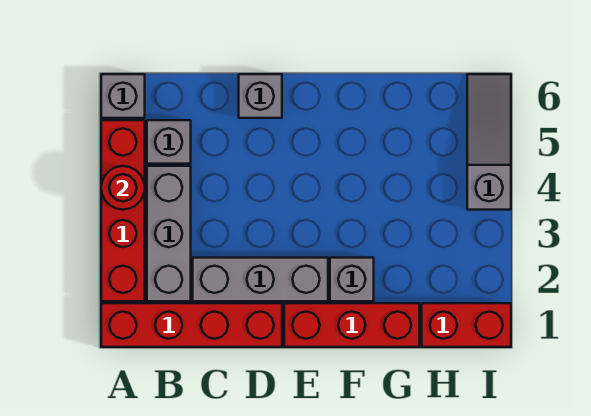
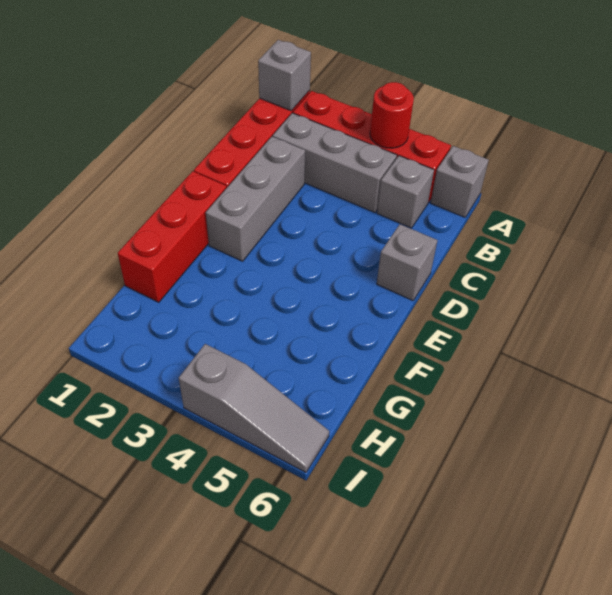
grey brick F2 level 1 -> grey brick A1 level 2
red brick H1:I1 level 1 -> none

